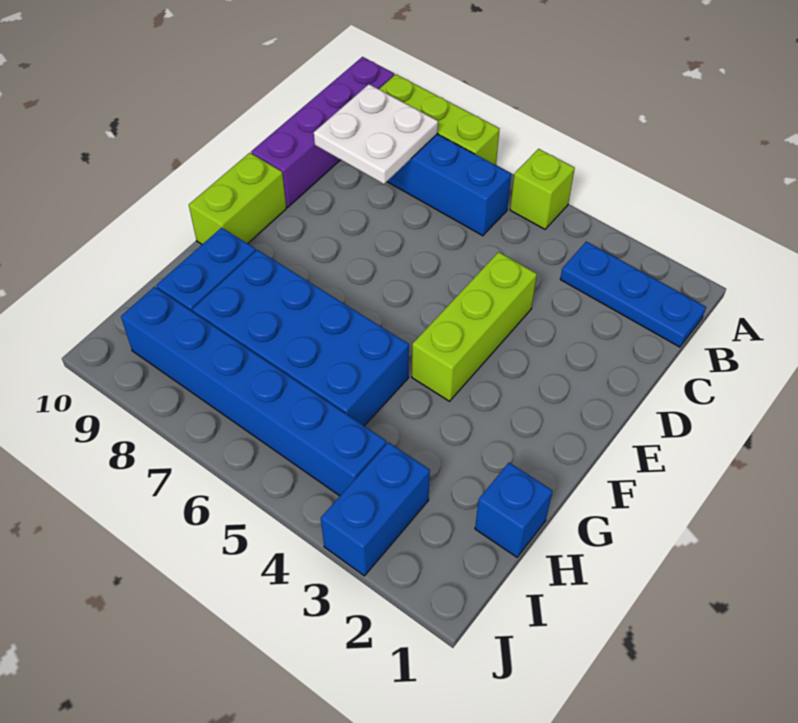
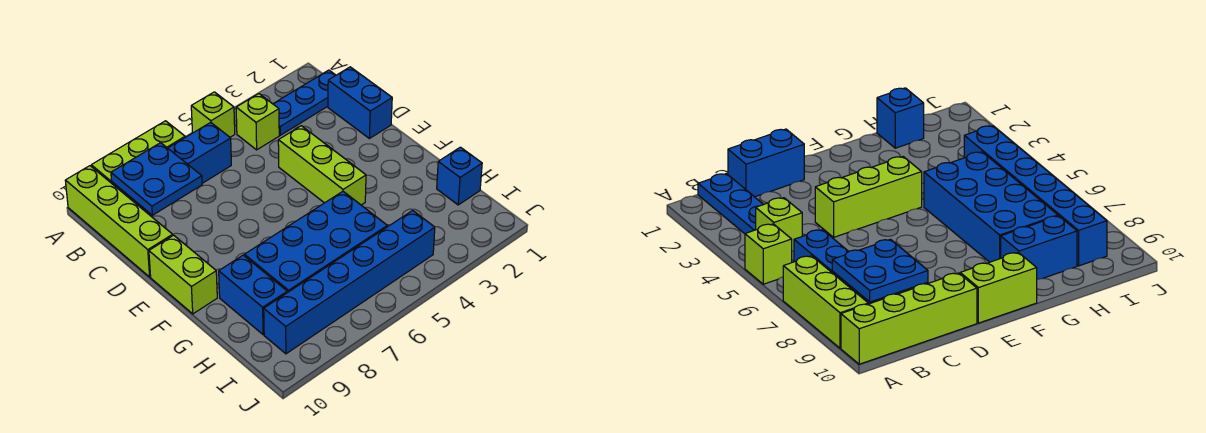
purple brick A10:D10 level 1 -> lime brick A10:D10 level 1
none -> lime brick B4 level 1
white plate B8:C9 level 2 -> blue plate B8:C9 level 2
blue brick I3:J3 level 1 -> blue brick C1:D1 level 1

